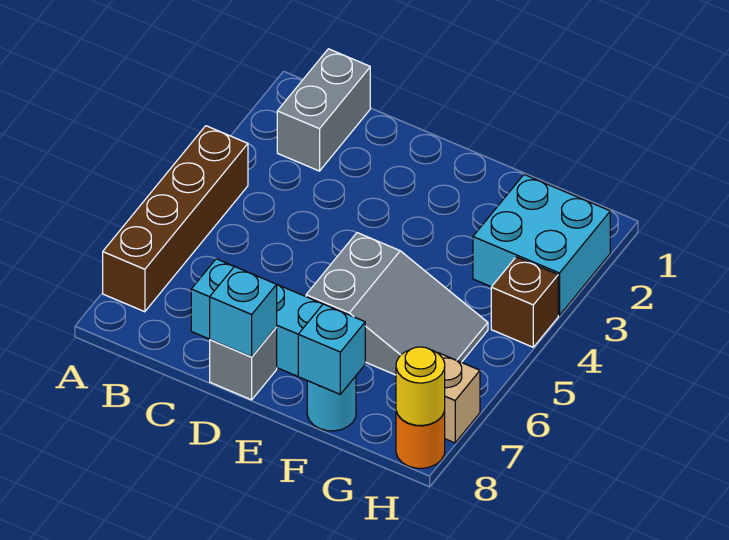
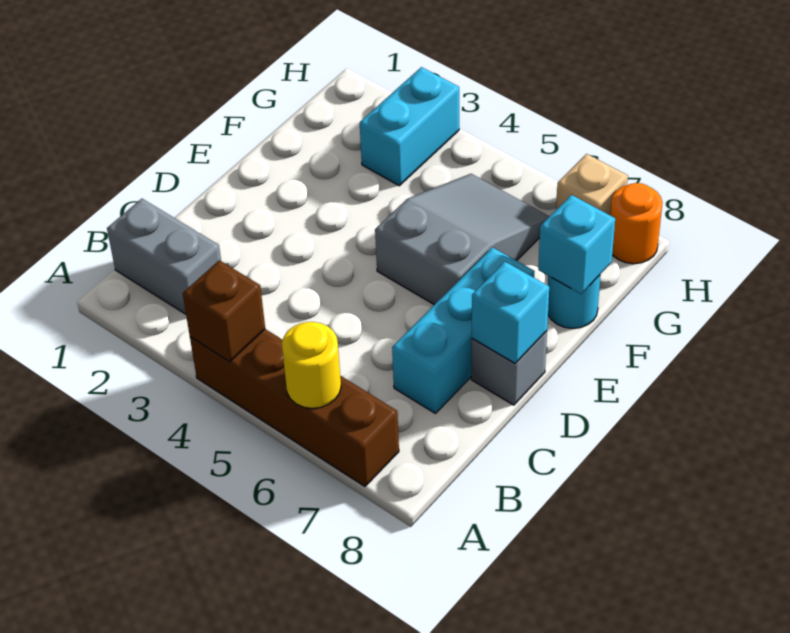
cyan brick G2:H3 level 1 -> cyan brick G3:H3 level 1
brown brick H4 level 1 -> brown brick A4 level 2
yellow round brick H8 level 2 -> yellow round brick A6 level 2

